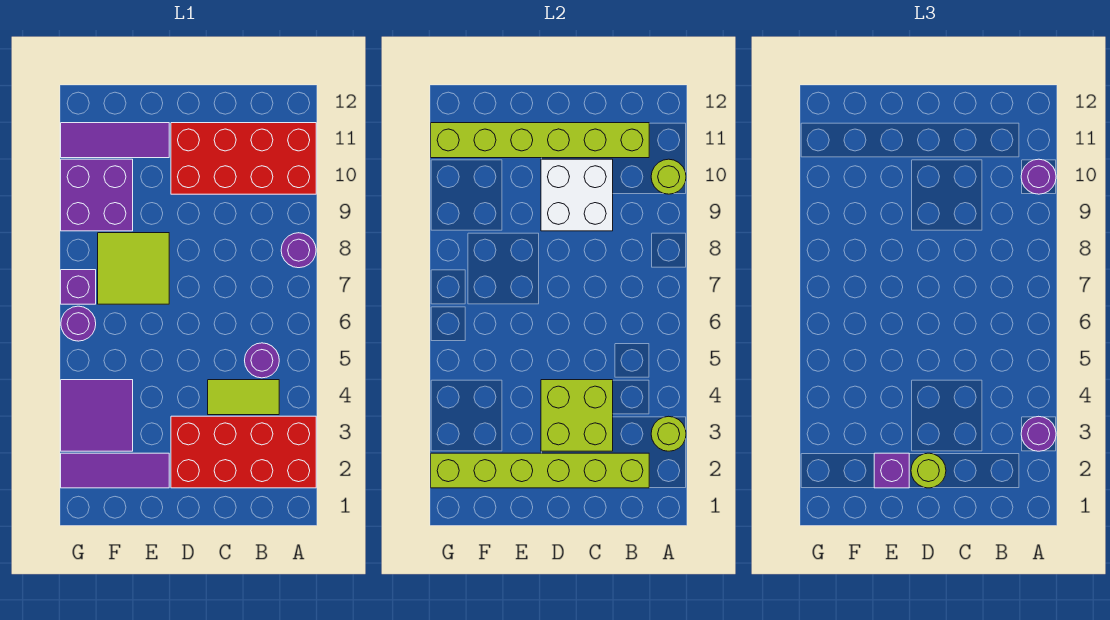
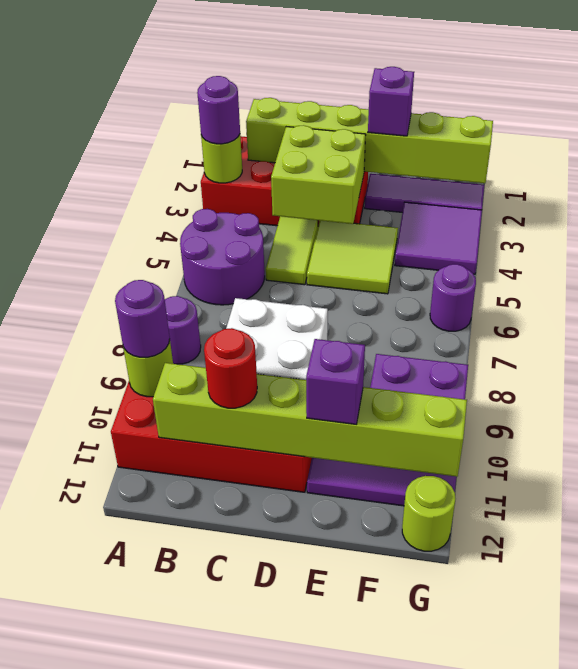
lime tile B4:C4 level 1 -> lime tile C4:C5 level 1
purple round brick B5 level 1 -> purple round brick A5:B6 level 1
none -> red round brick C11 level 3
lime round brick D2 level 3 -> lime round brick G12 level 1
lime tile E7:F8 level 1 -> lime tile D4:E5 level 1
purple brick G7 level 1 -> purple brick E11 level 3

